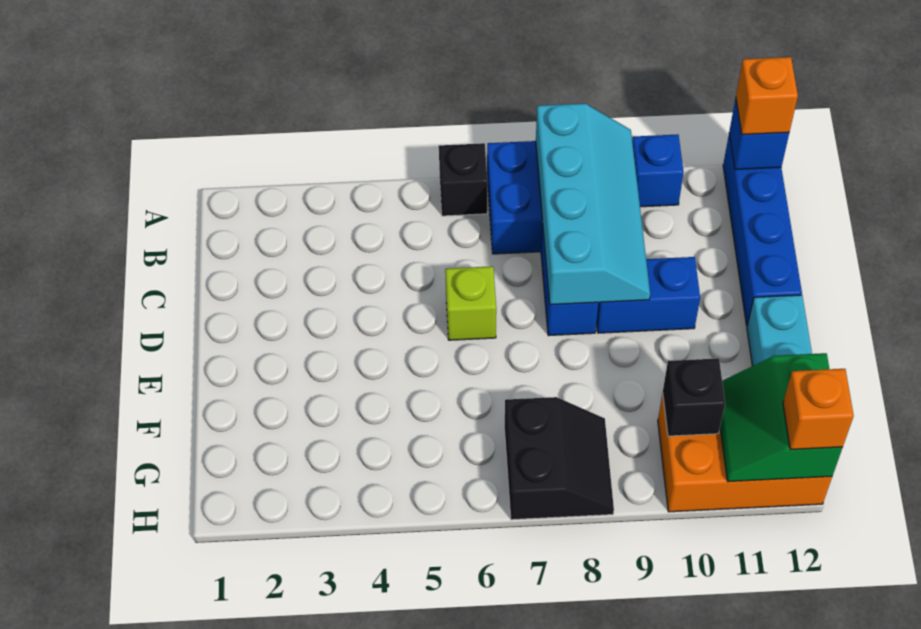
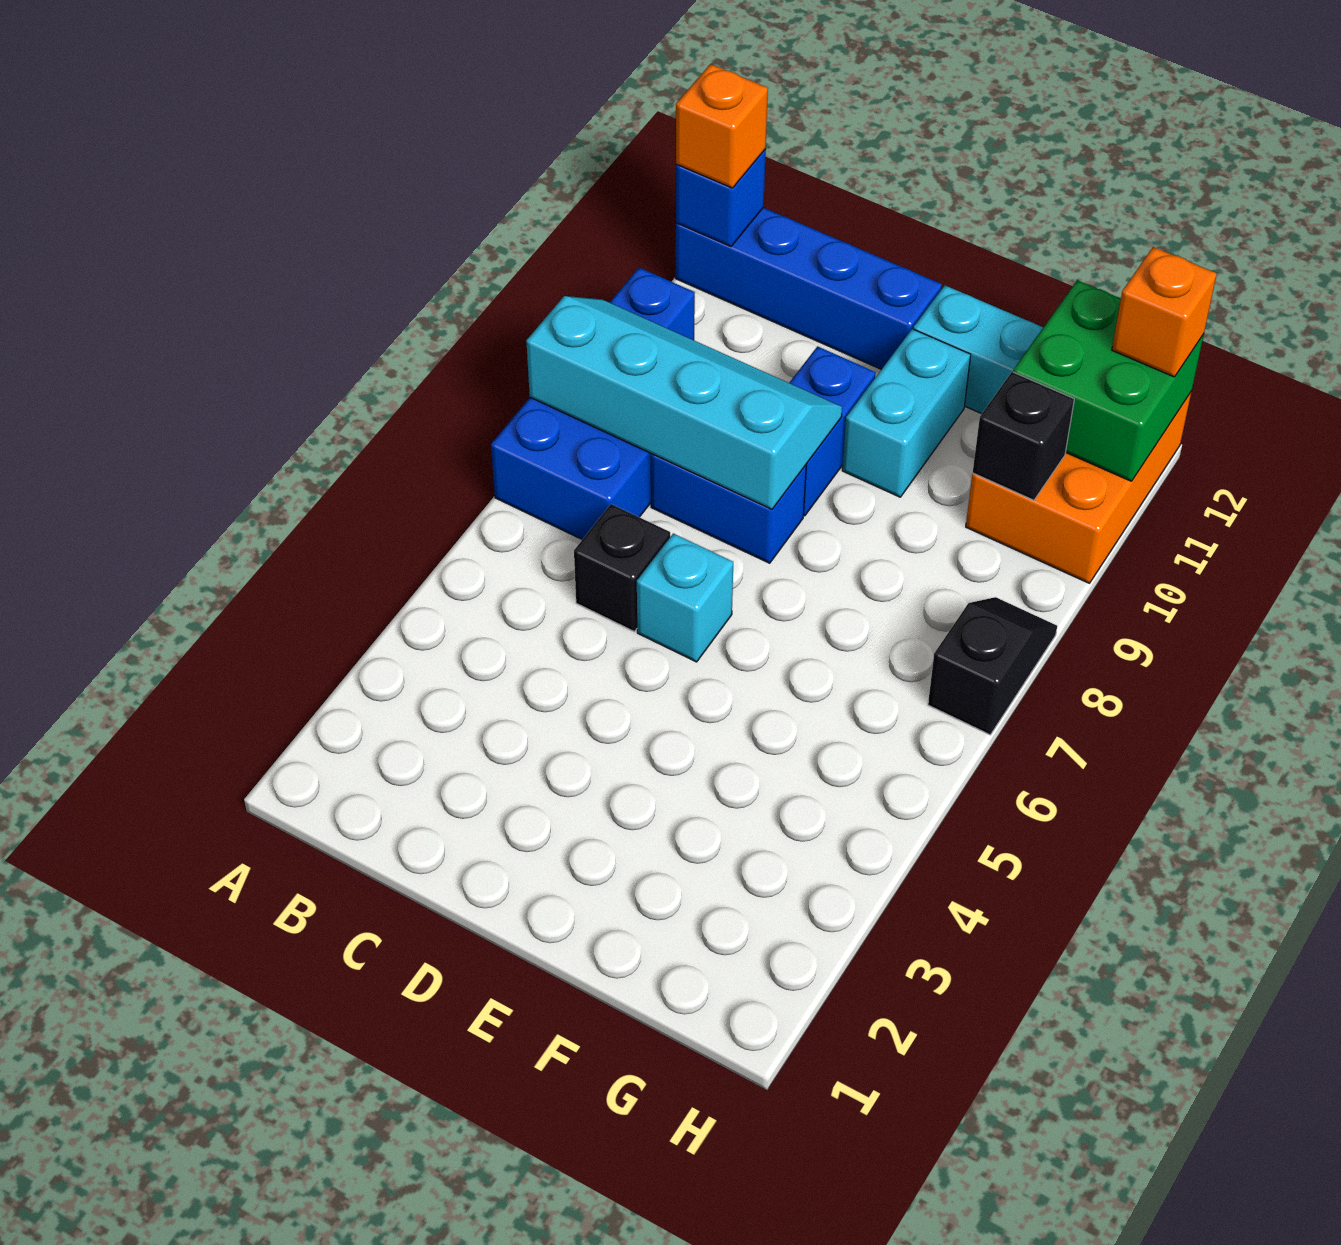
black brick A6 level 1 -> black brick C6 level 1
lime brick D6 level 1 -> cyan brick D6 level 1
none -> cyan brick E10:E11 level 1
black slope G7:H8 level 1 top 7 -> black slope H7:H8 level 1 top 7
green slope G11:H12 level 2 top 12 -> green brick G11:H12 level 2

